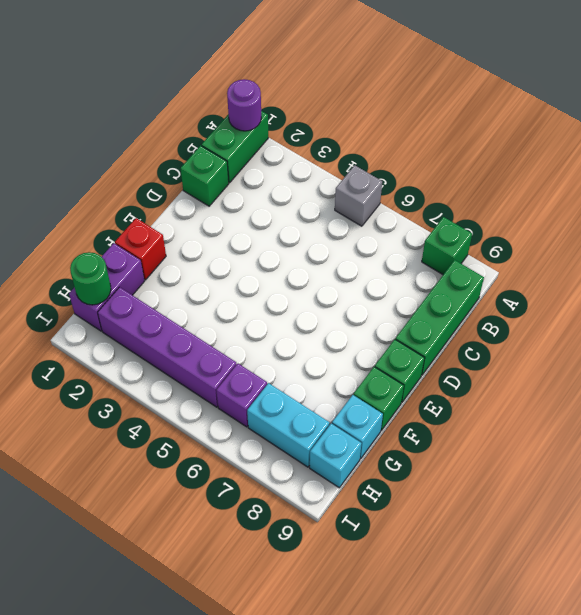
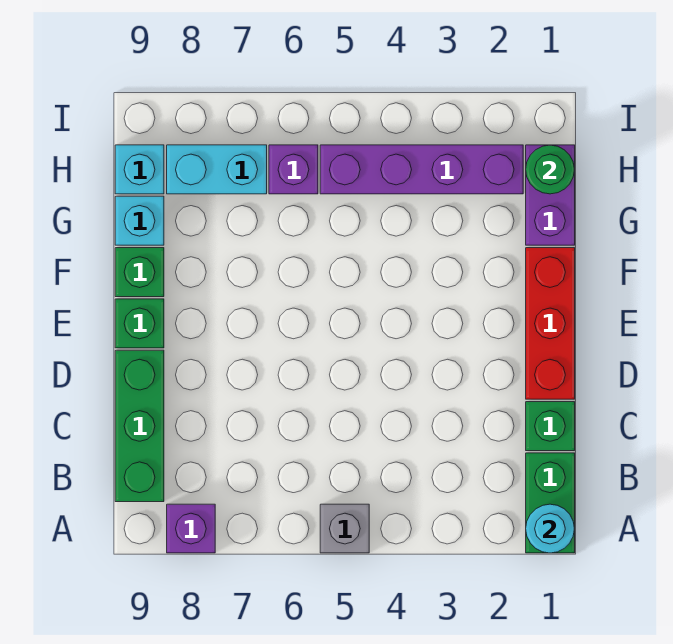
purple round brick A1 level 2 -> cyan round brick A1 level 2
green brick A8 level 1 -> purple brick A8 level 1
red brick F1 level 1 -> red brick D1:F1 level 1

